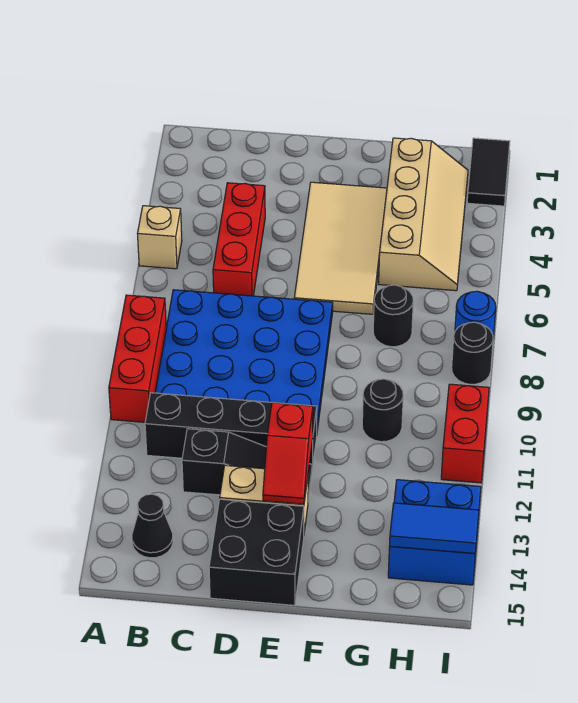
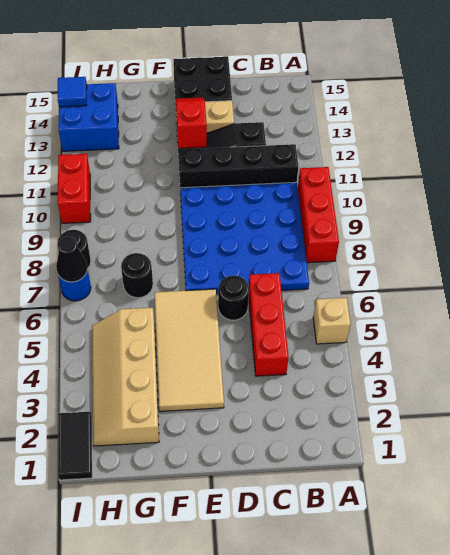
black cone B14 level 1 -> black cone I7 level 2
black round brick G10 level 1 -> black round brick D6 level 1
blue tile H14:I14 level 2 -> blue tile I14 level 2

